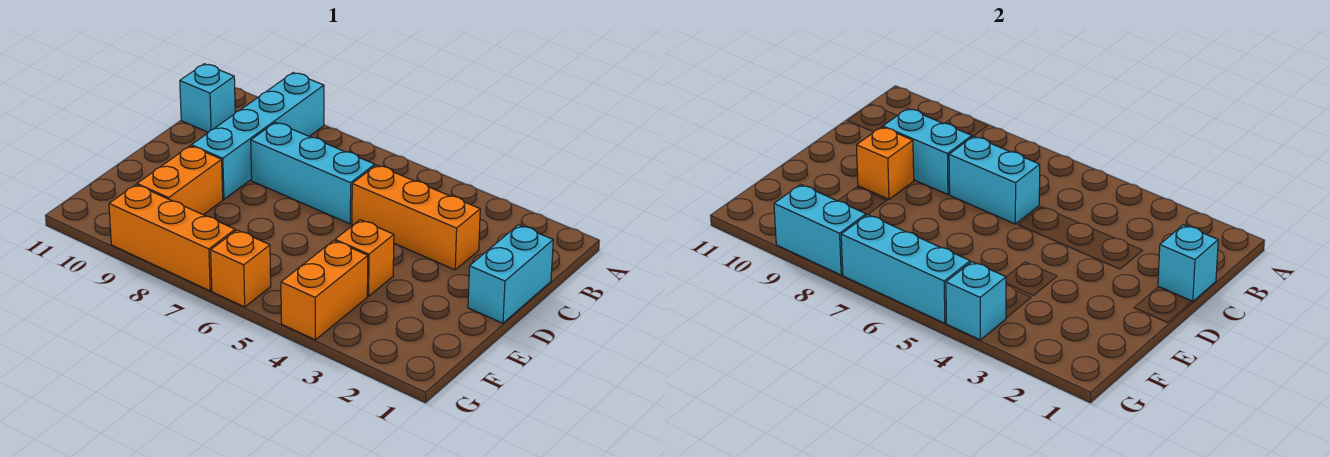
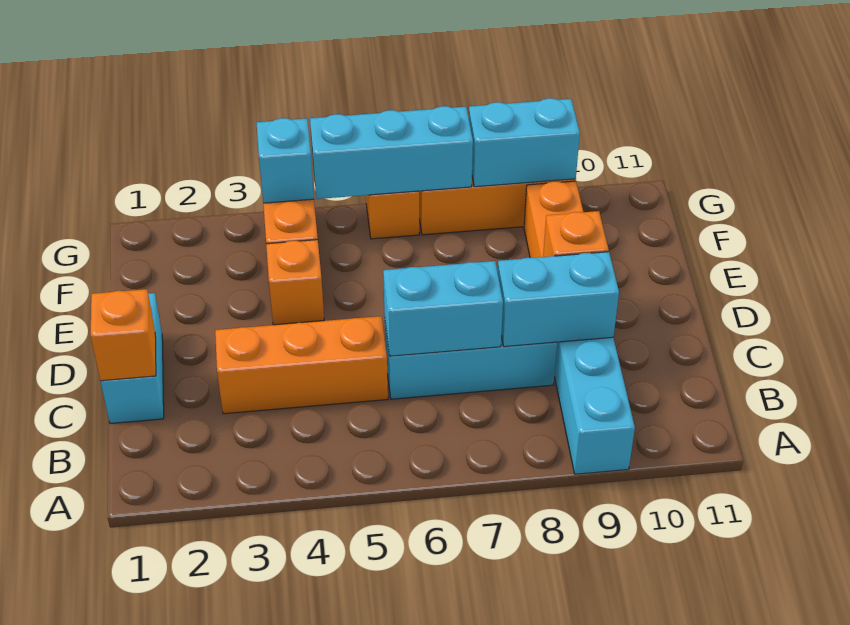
cyan brick B11 level 1 -> none
cyan brick C1 level 2 -> orange brick C1 level 2

